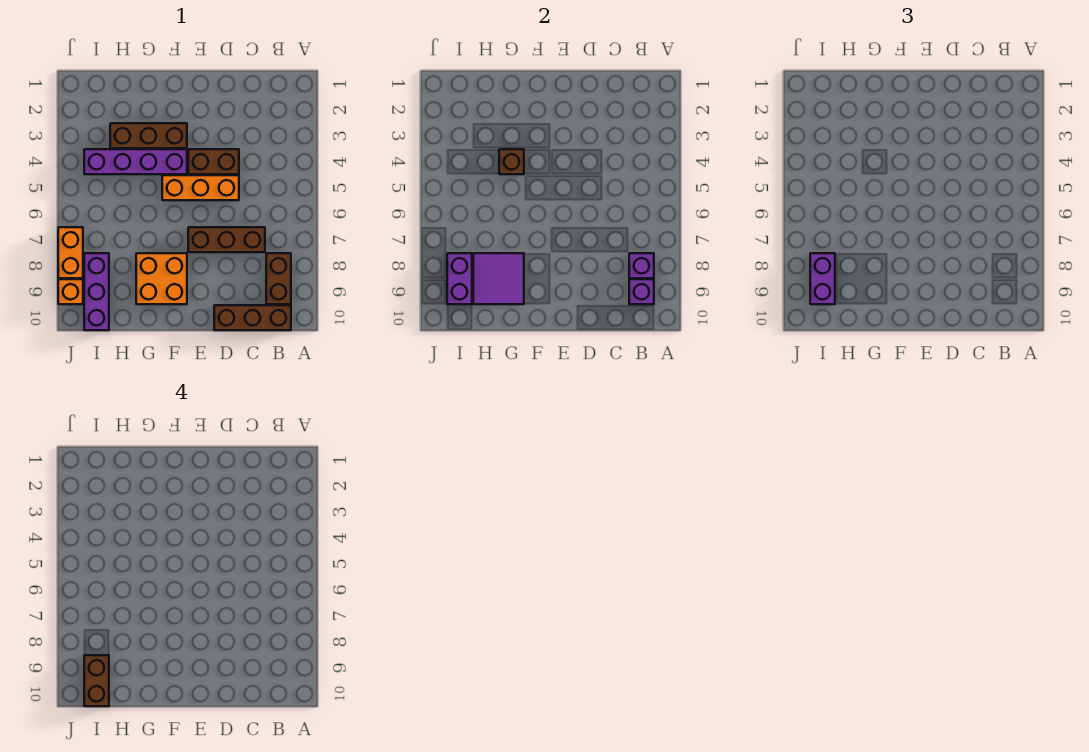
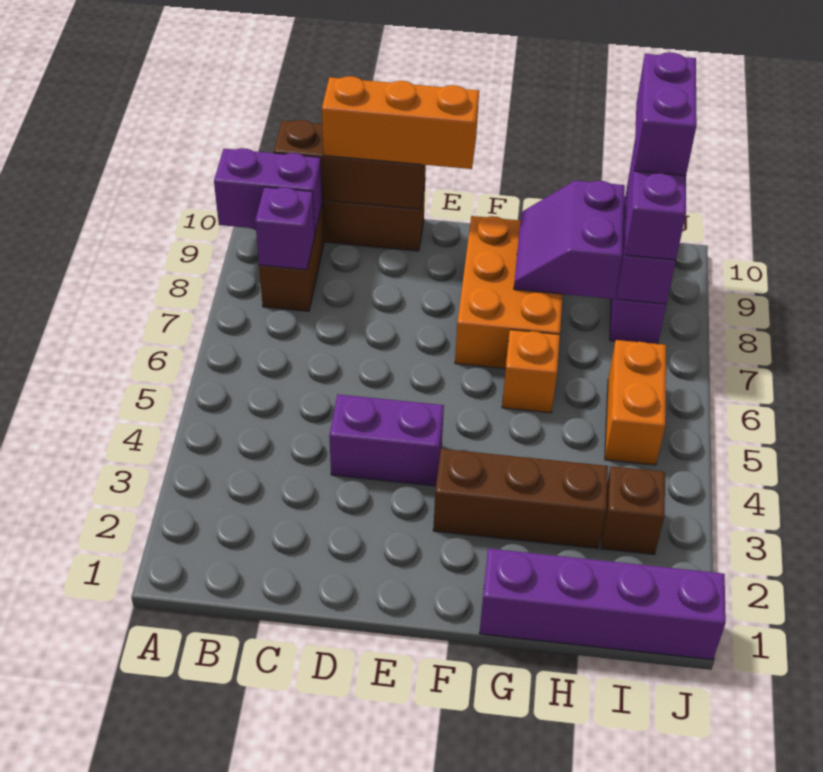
purple brick B9 level 2 -> purple brick A9:B9 level 2
brown brick C7:E7 level 1 -> brown brick B10:D10 level 2
brown brick D4:E4 level 1 -> purple brick D4:E4 level 1
orange brick D5:F5 level 1 -> orange brick C10:E10 level 3
purple brick F4:I4 level 1 -> purple brick G1:J1 level 1
orange brick F8:G9 level 1 -> orange brick F7:G9 level 1
brown brick G4 level 2 -> brown brick I3 level 1
purple tile G8:H9 level 2 -> purple slope G8:H9 level 2 top H
brown brick I9:I10 level 4 -> purple brick I9:I10 level 4
orange brick J7:J8 level 1 -> orange brick I5:I6 level 1
orange brick J9 level 1 -> orange brick G6 level 1

